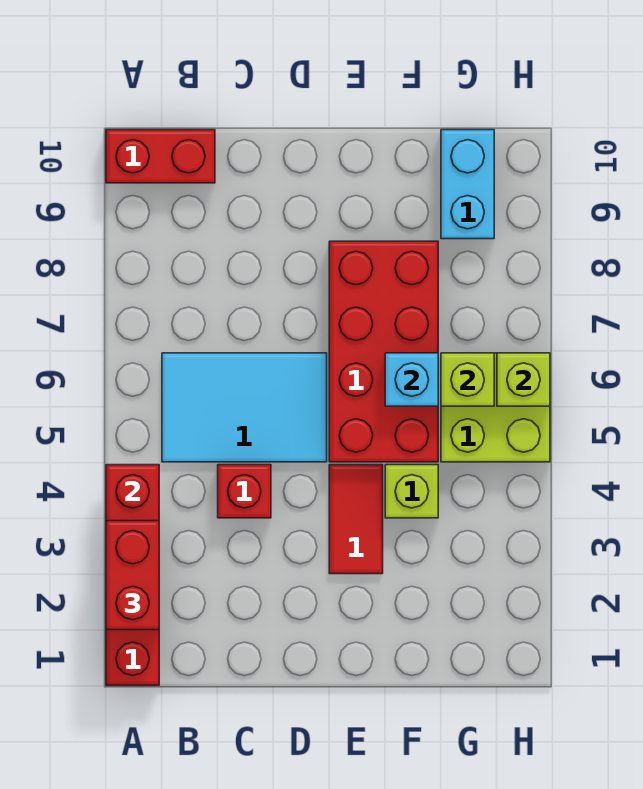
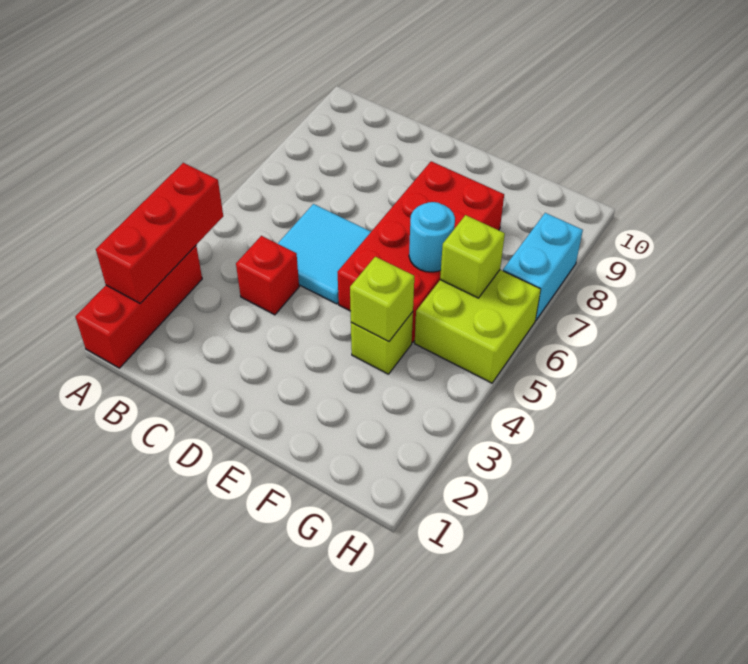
red brick A2:A3 level 3 -> none
red brick A10:B10 level 1 -> none
cyan tile B5:D6 level 1 -> cyan tile C5:D6 level 1
red tile E3:E4 level 1 -> none
cyan brick F6 level 2 -> cyan round brick F6 level 2
cyan brick G9:G10 level 1 -> cyan brick H7:H8 level 1
lime brick H6 level 2 -> lime brick F4 level 2

